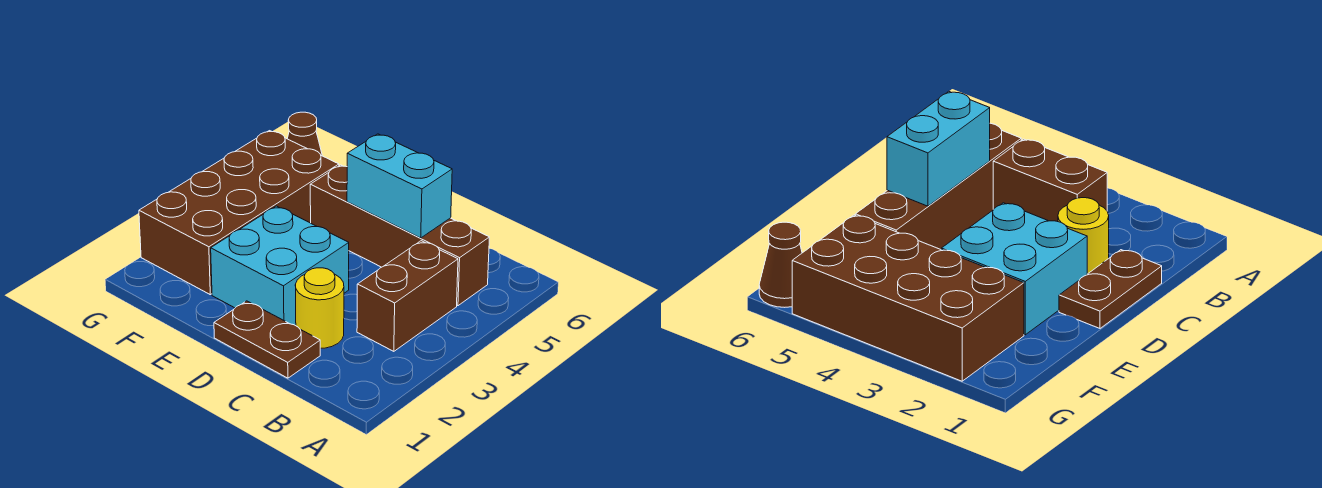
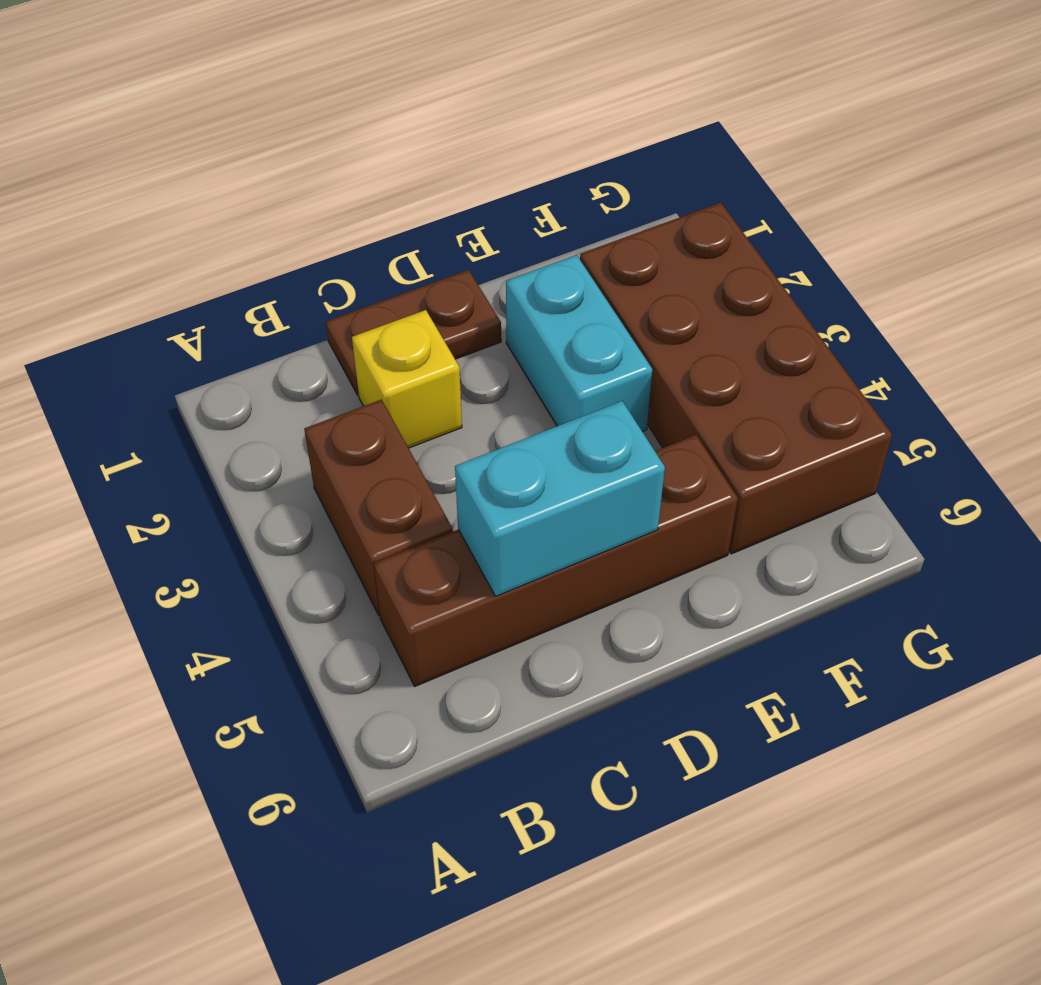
yellow round brick C2 level 1 -> yellow brick C2 level 1
cyan brick D2:E3 level 1 -> cyan brick E2:E3 level 1
brown cone G6 level 1 -> none

